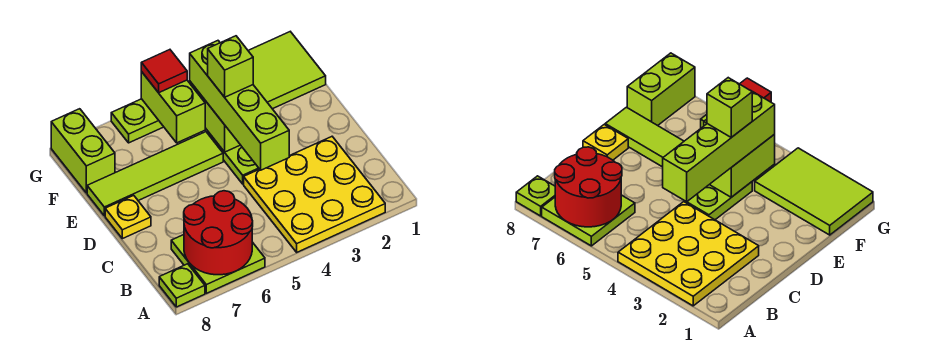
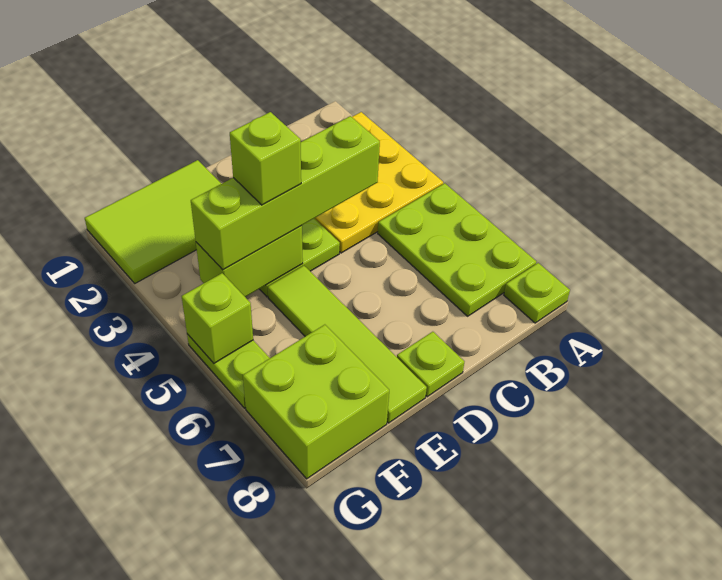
lime plate A6:B7 level 1 -> lime plate A5:B7 level 1
red round brick A6:B7 level 2 -> none
yellow plate D8 level 1 -> lime plate D8 level 1
lime tile F1:G3 level 1 -> lime tile E1:G2 level 1
lime brick F5:G5 level 2 -> lime brick G5 level 2
lime brick F8:G8 level 1 -> lime brick F7:G8 level 1
red tile G5 level 3 -> none

